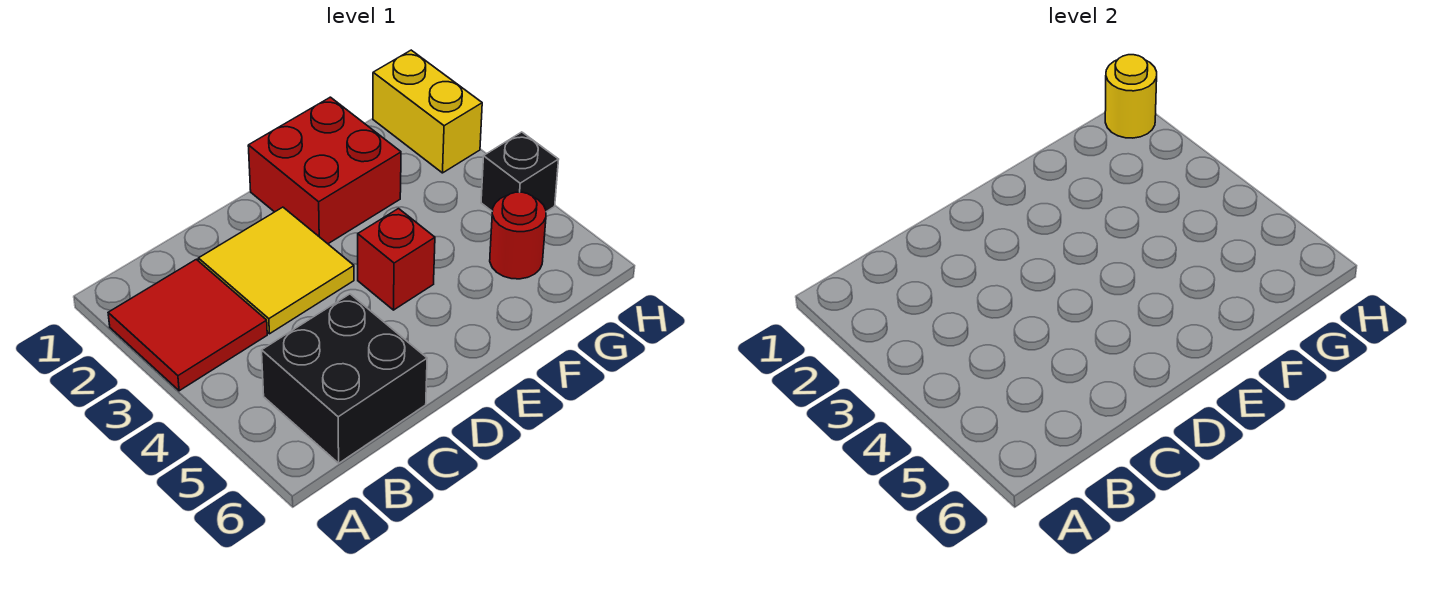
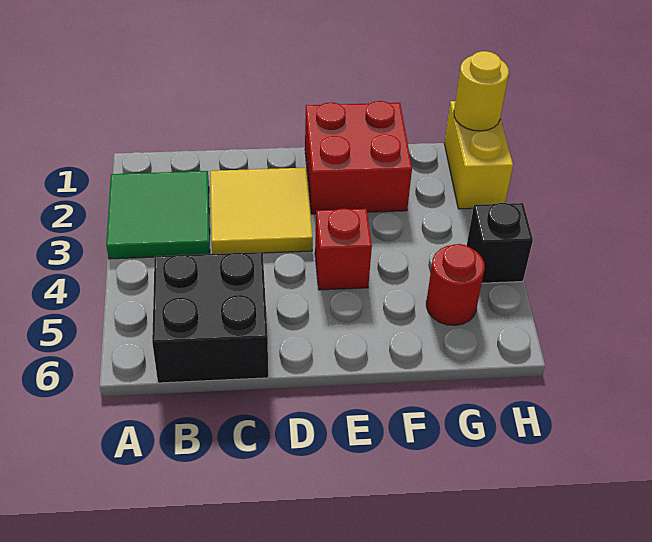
red tile A2:B3 level 1 -> green tile A2:B3 level 1

